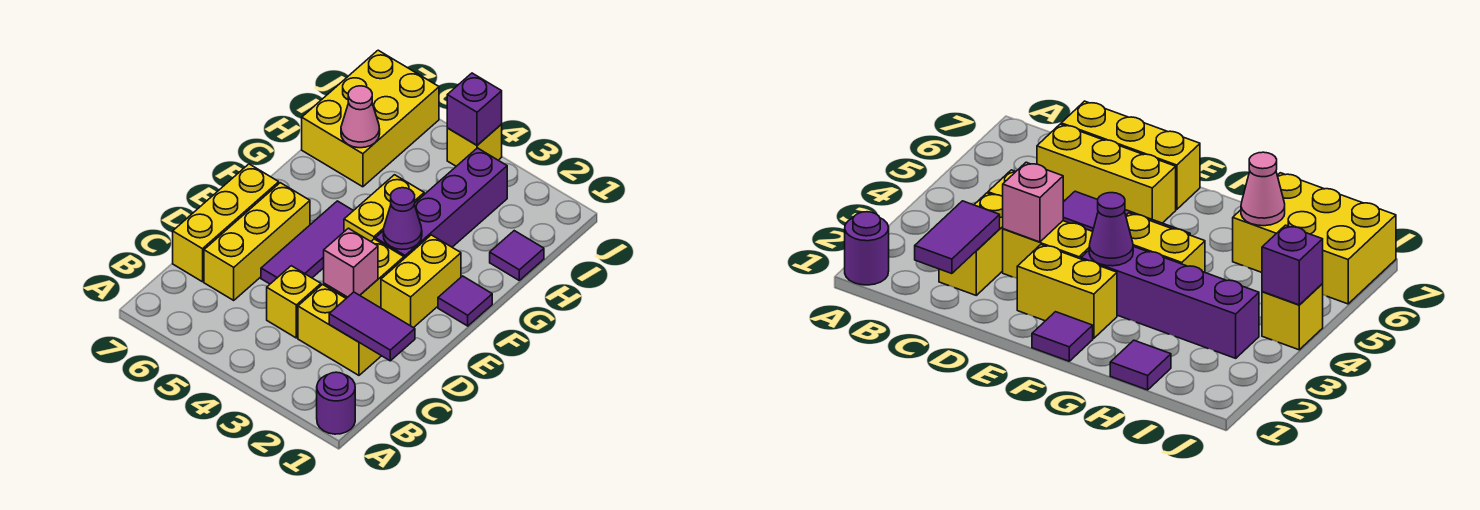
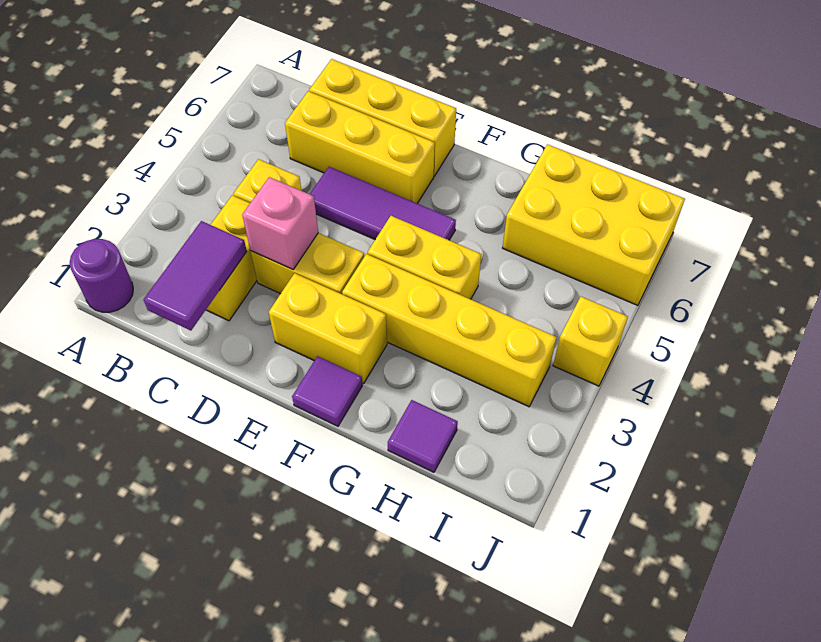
purple brick F3:I3 level 1 -> yellow brick F3:I3 level 1
purple cone F3 level 2 -> none
pink cone H6 level 2 -> none
purple brick J4 level 2 -> none

